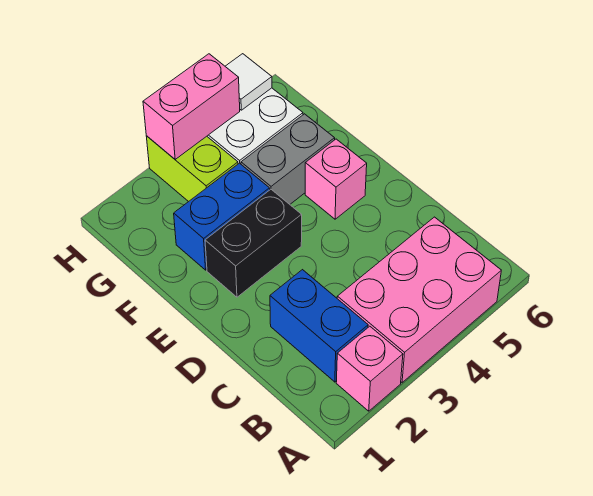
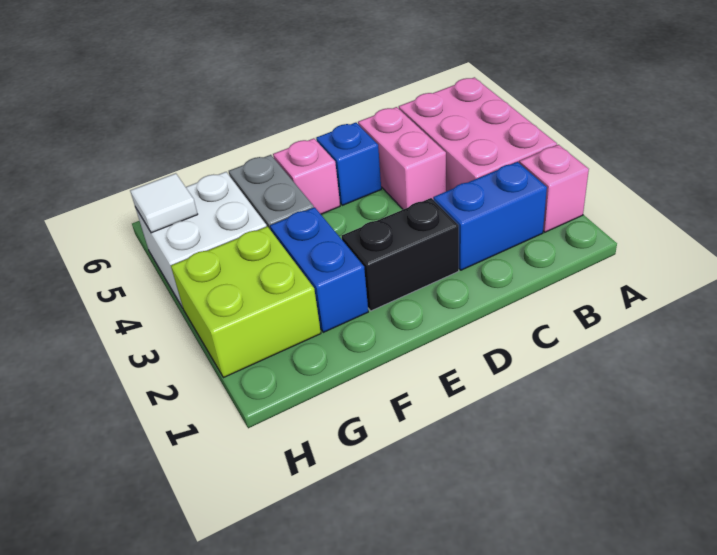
none -> blue brick D5 level 1
black brick E2:E3 level 1 -> black brick D2:E2 level 1
lime brick G3:H3 level 1 -> lime brick G2:H3 level 1
pink brick H3:H4 level 2 -> pink brick C4:C5 level 1

